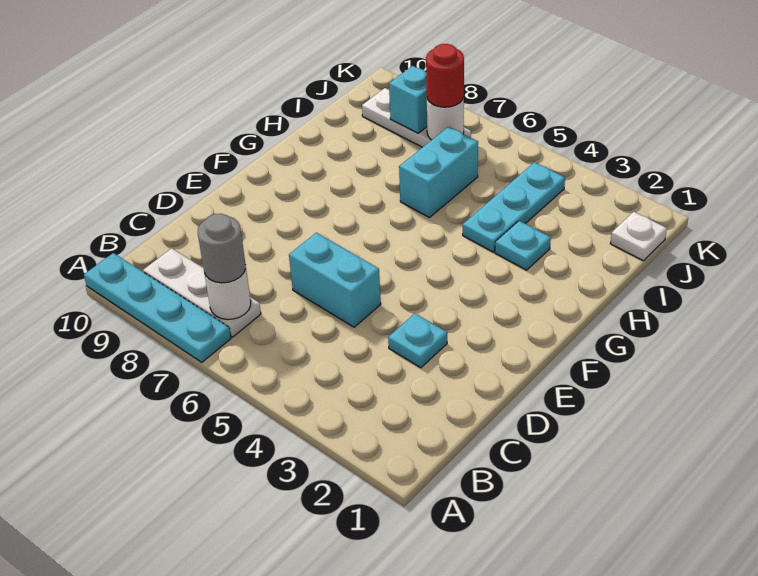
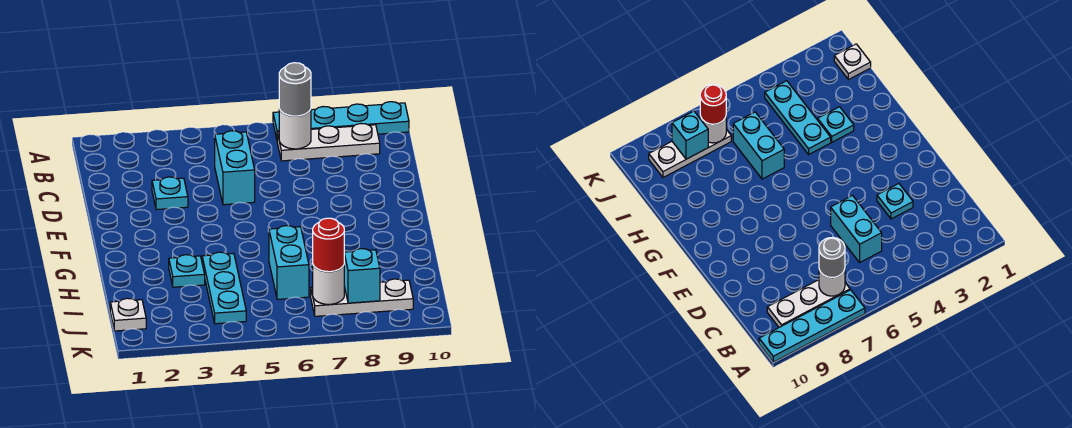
cyan brick D5:D6 level 1 -> cyan brick C5:D5 level 1

